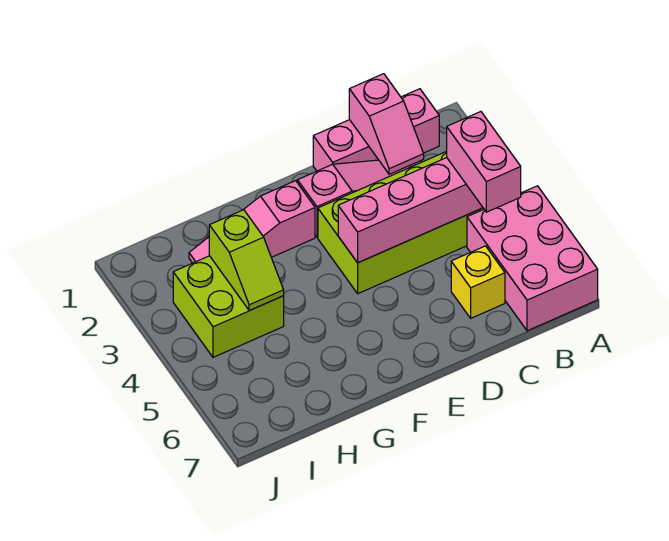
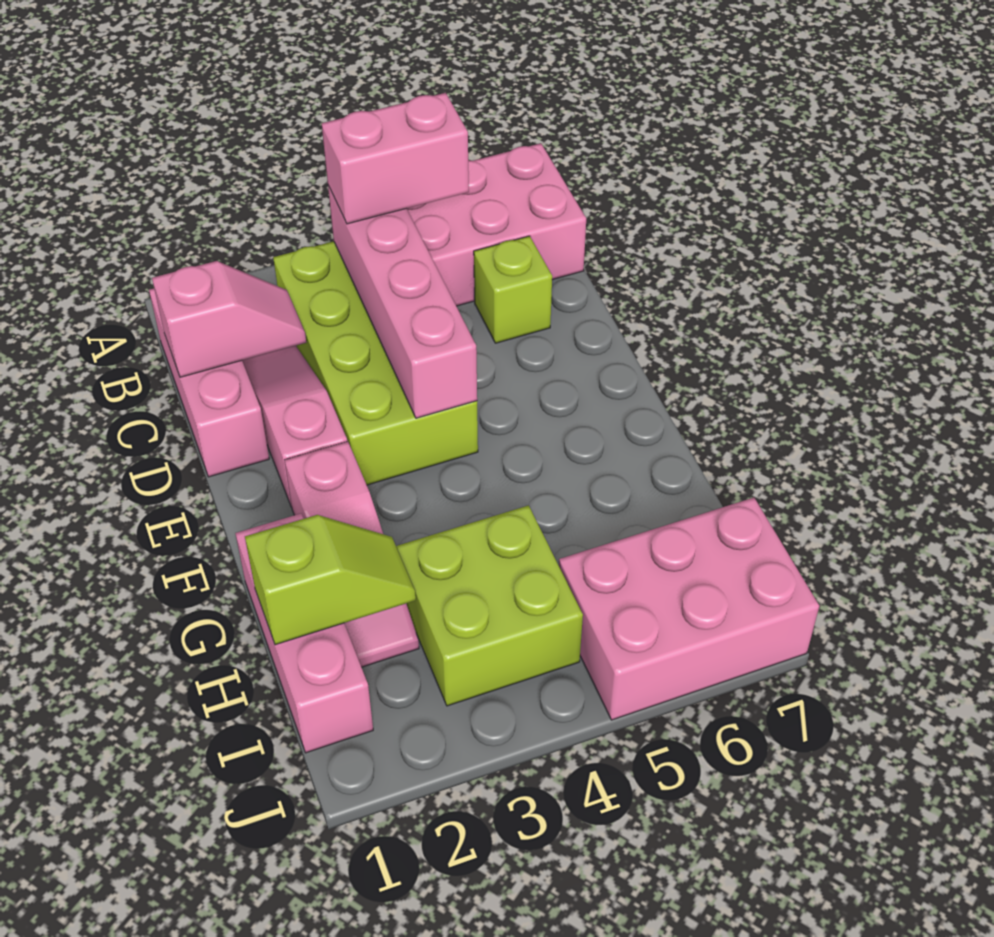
yellow brick C6 level 1 -> lime brick C6 level 1
none -> pink brick G1:I1 level 1
lime slope H3:H4 level 2 top 3 -> lime slope H1:H2 level 2 top 1
none -> pink brick I5:J7 level 1

